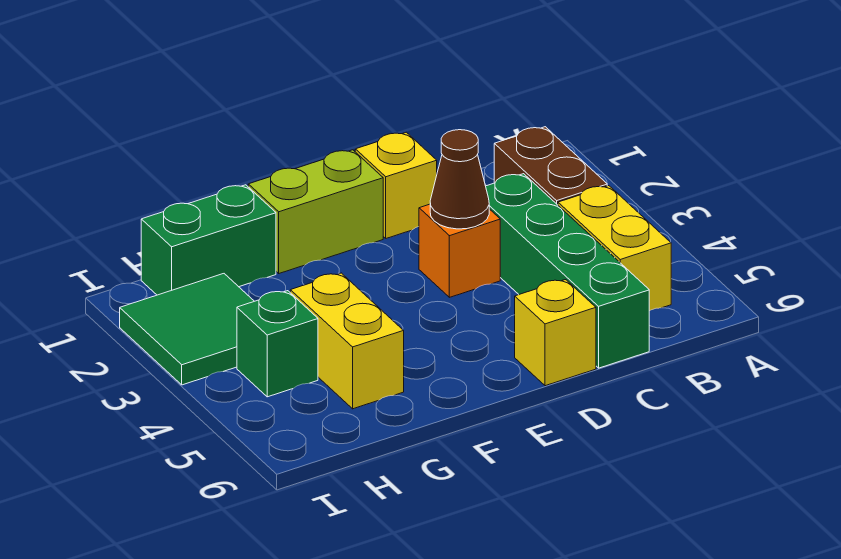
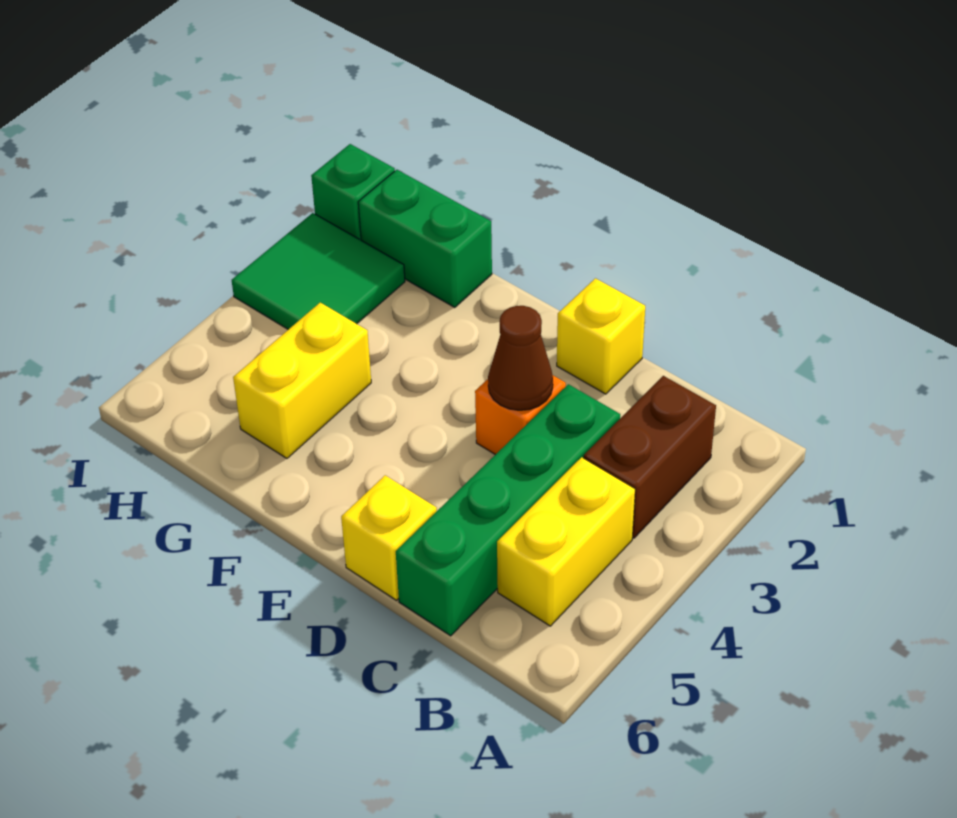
lime brick E1:F1 level 1 -> none
green brick H4 level 1 -> green brick I1 level 1

